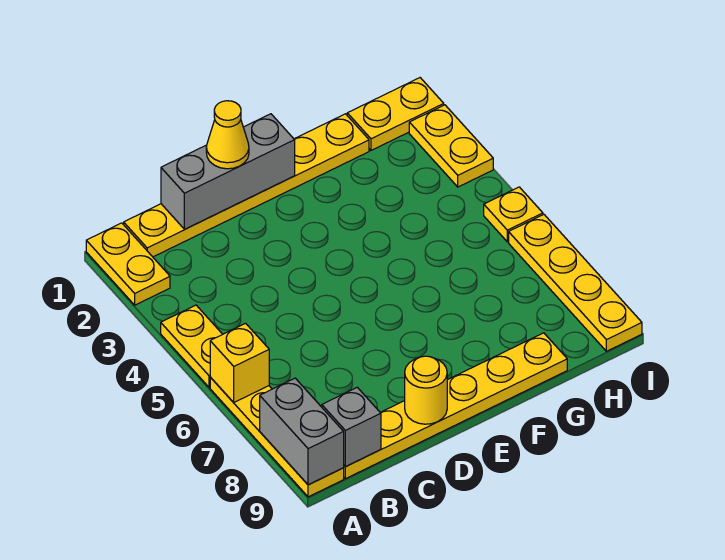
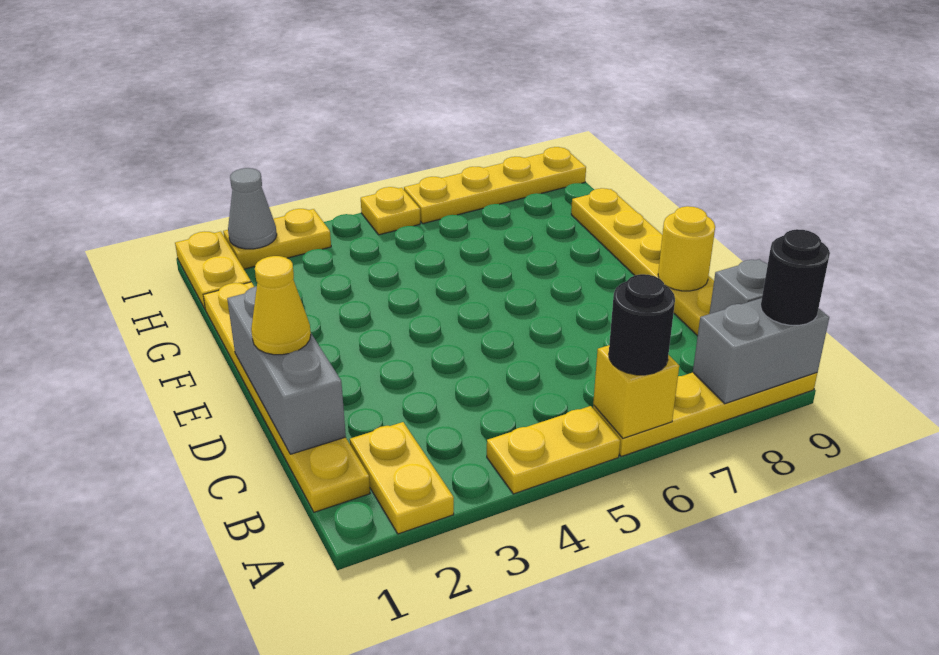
yellow plate A1:A2 level 1 -> yellow plate A2:B2 level 1
none -> black round brick A6 level 3
none -> black round brick A9 level 3
none -> grey cone I2 level 2

